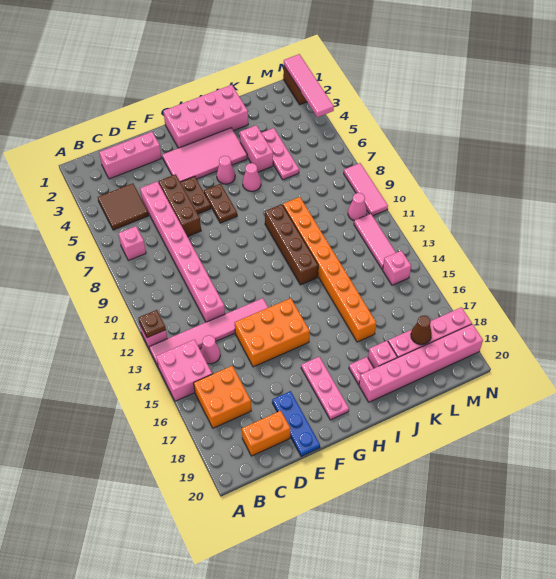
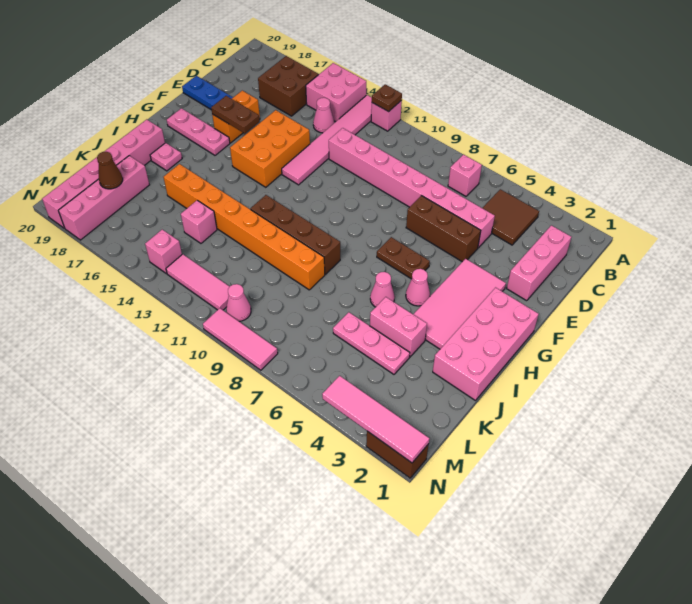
orange brick B16:C17 level 1 -> brown brick B16:C17 level 1
orange brick C19:D19 level 1 -> orange brick E17:F17 level 1
brown plate F5:F6 level 1 -> brown plate F16:F17 level 2
pink brick J18 level 1 -> pink brick K14 level 1

